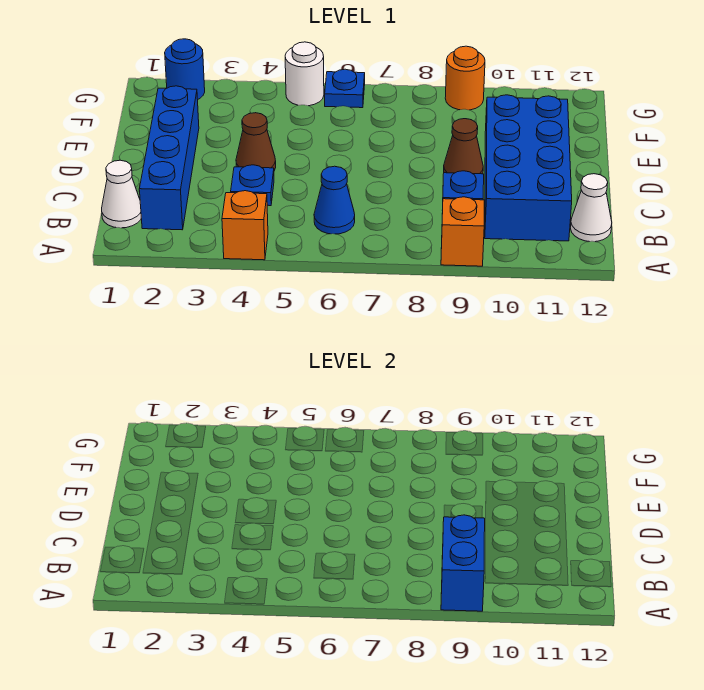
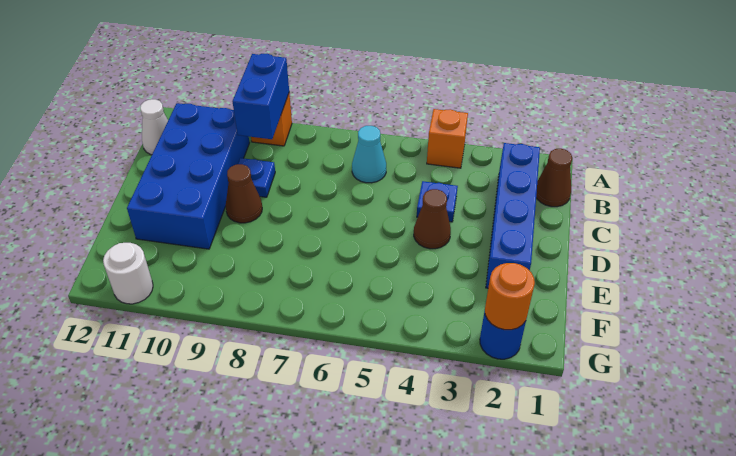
white cone B1 level 1 -> brown cone B1 level 1
blue cone B6 level 1 -> cyan cone B6 level 1
white round brick G5 level 1 -> white round brick G11 level 1
blue plate G6 level 1 -> none
orange round brick G9 level 1 -> orange round brick G2 level 2

